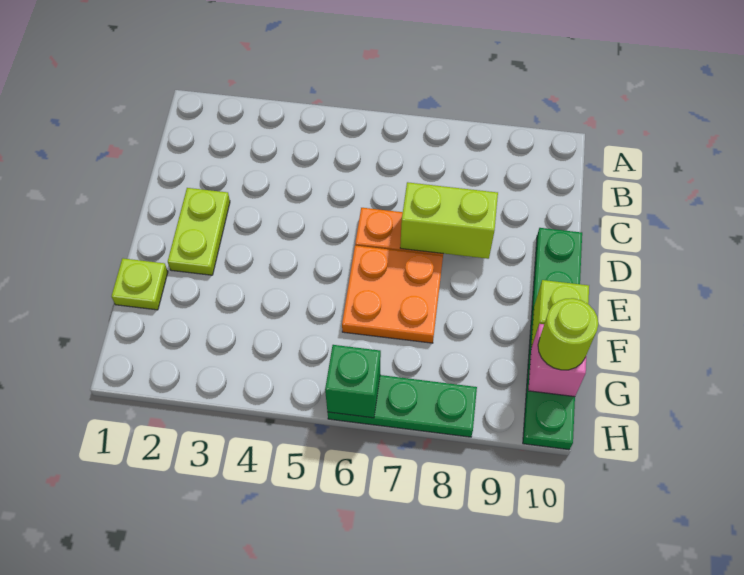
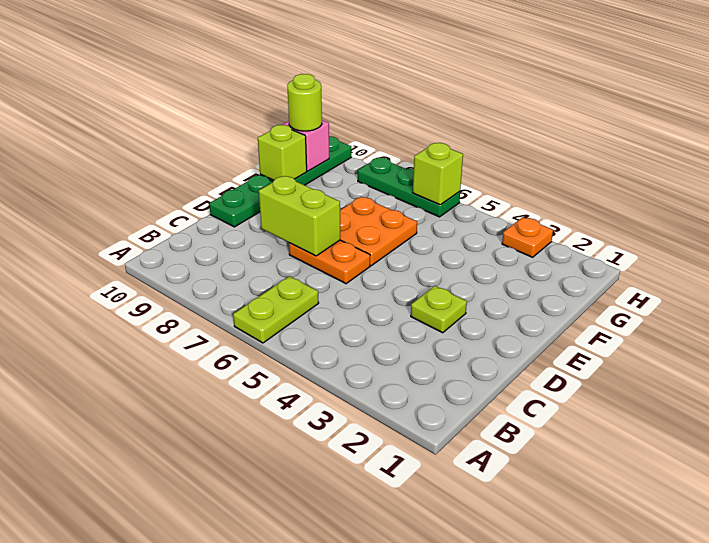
lime plate D2:E2 level 1 -> lime plate A6:B6 level 1
lime plate F1 level 1 -> lime plate D3 level 1
none -> orange plate H3 level 1
green brick H6 level 2 -> lime brick H6 level 2

